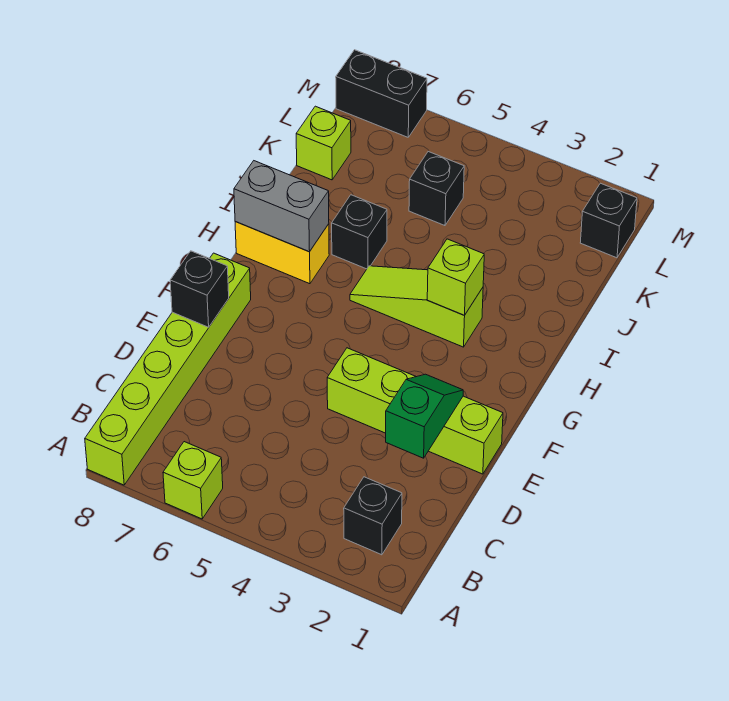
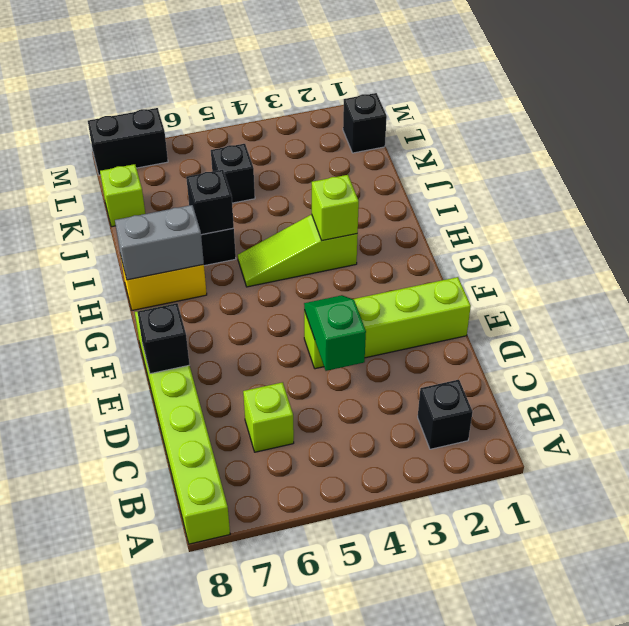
lime brick A6 level 1 -> lime brick C6 level 1
green slope D2:E2 level 2 top D -> green slope D4:E4 level 2 top D
none -> black brick I6 level 2

